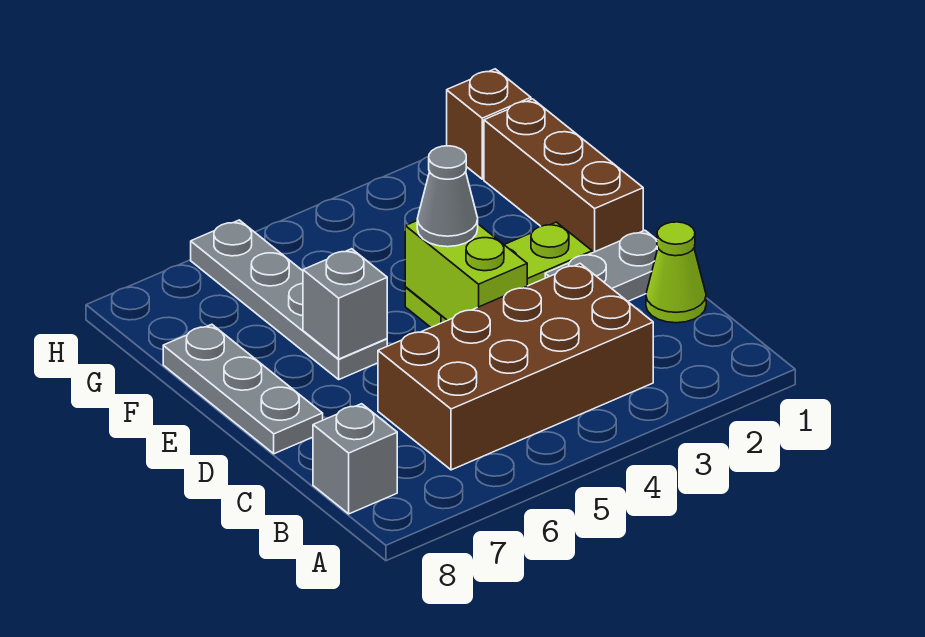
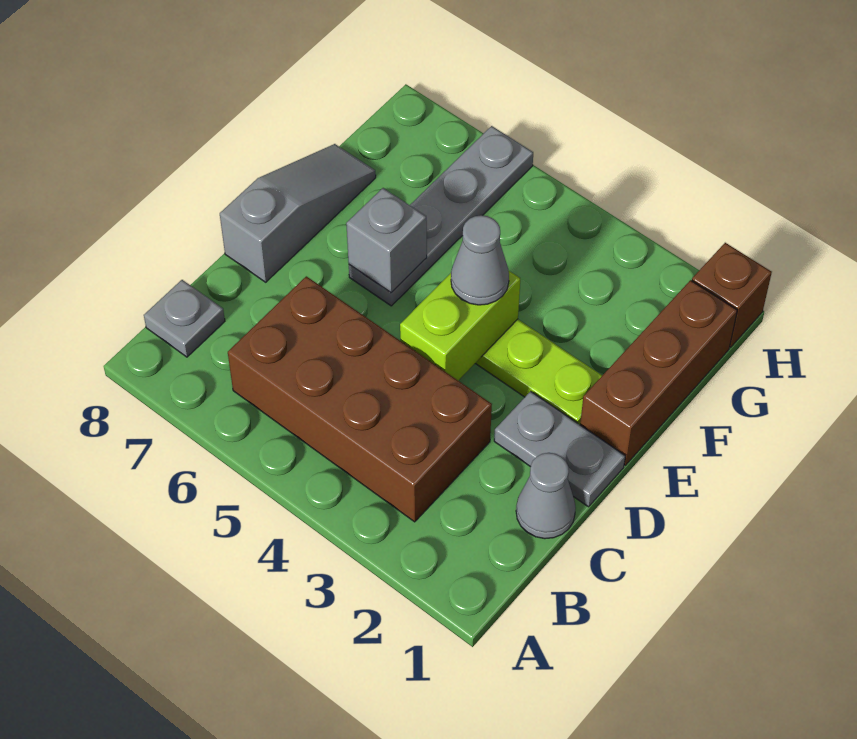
grey brick B8 level 1 -> grey plate B8 level 1
lime cone C1 level 1 -> grey cone C1 level 1
grey plate D8:F8 level 1 -> grey slope D8:F8 level 1 top D

